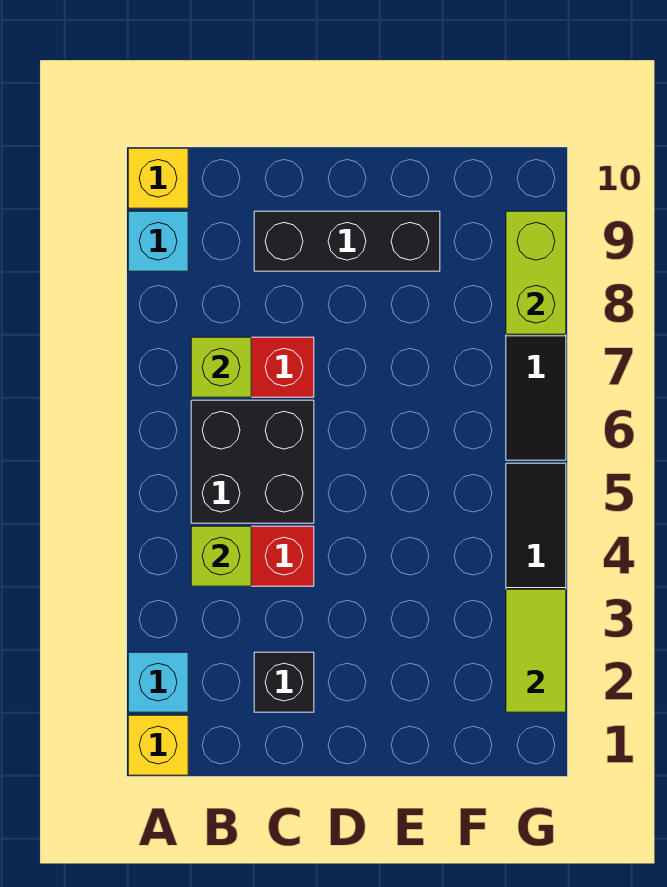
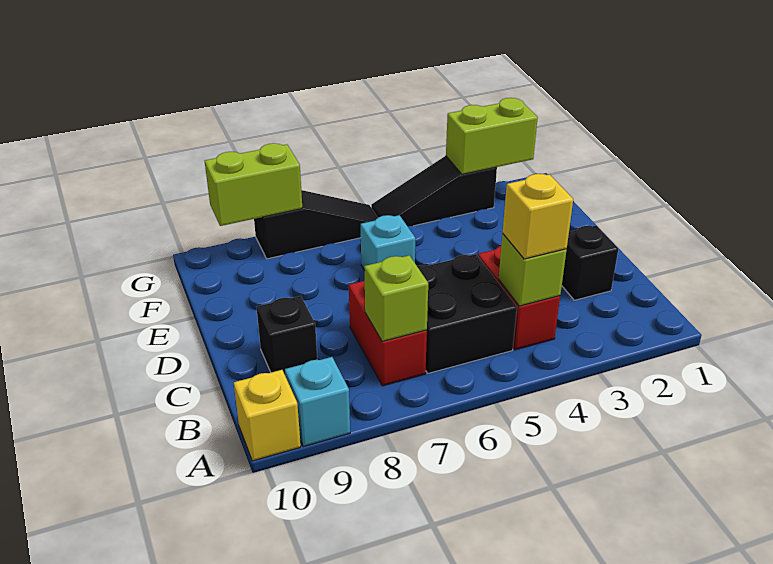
yellow brick A1 level 1 -> yellow brick B4 level 3
cyan brick A2 level 1 -> cyan brick E6 level 1
black brick C9:E9 level 1 -> black brick C9 level 1
lime tile G2:G3 level 2 -> lime brick G2:G3 level 2

